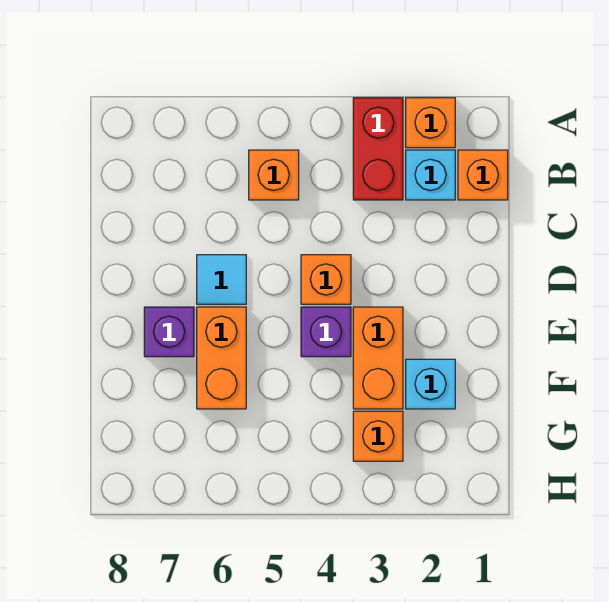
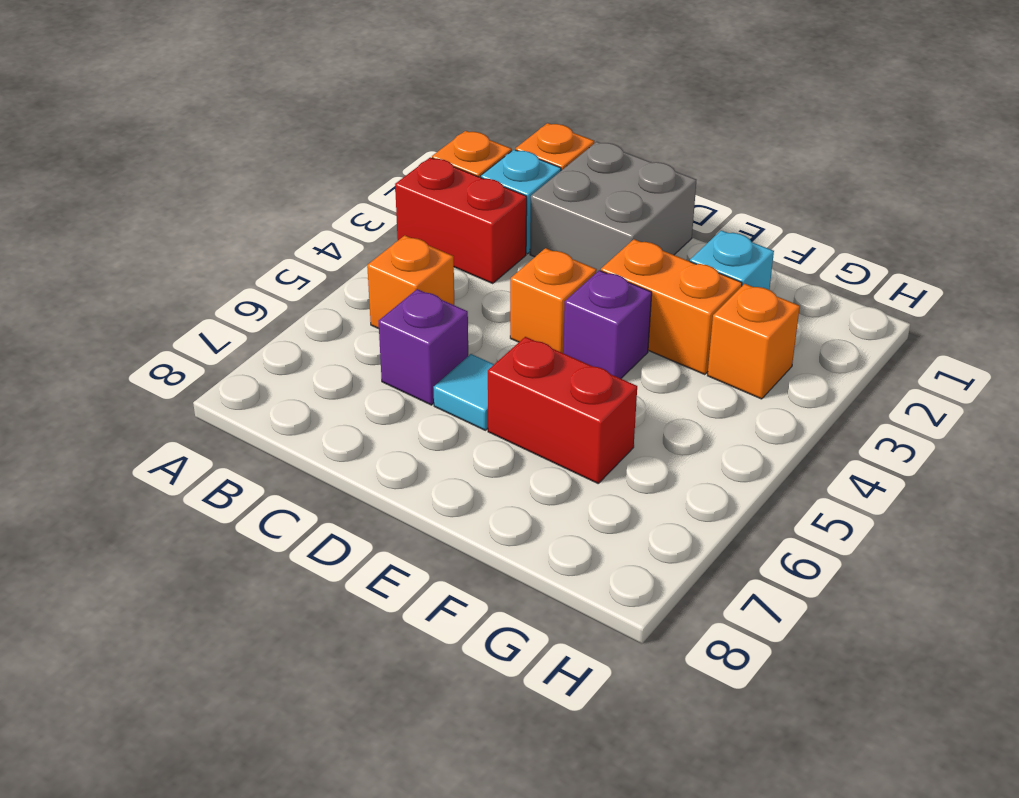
none -> grey brick C1:D2 level 1
orange brick E6:F6 level 1 -> red brick E6:F6 level 1
purple brick E7 level 1 -> purple brick C6 level 1

